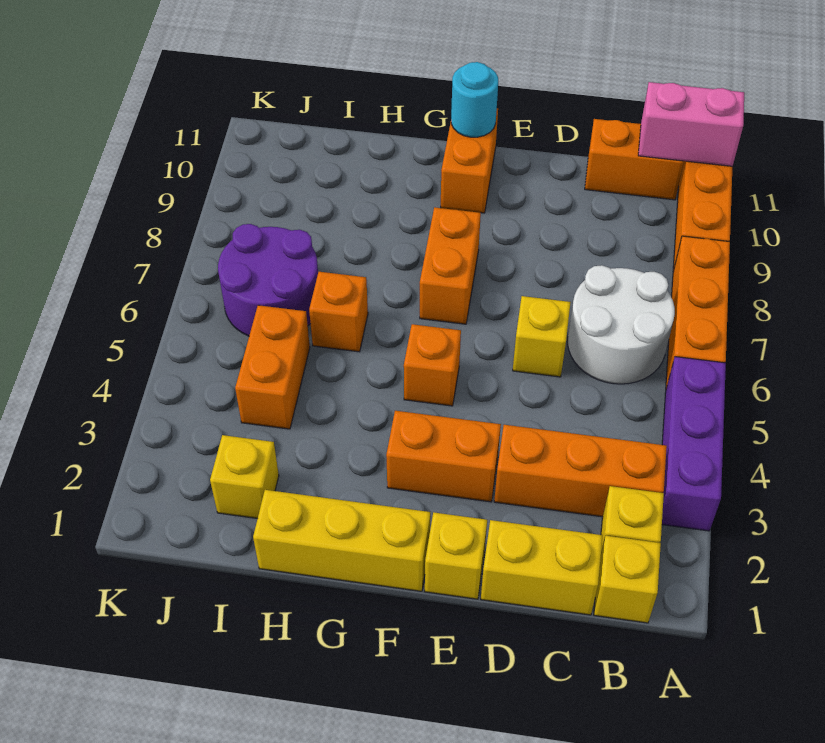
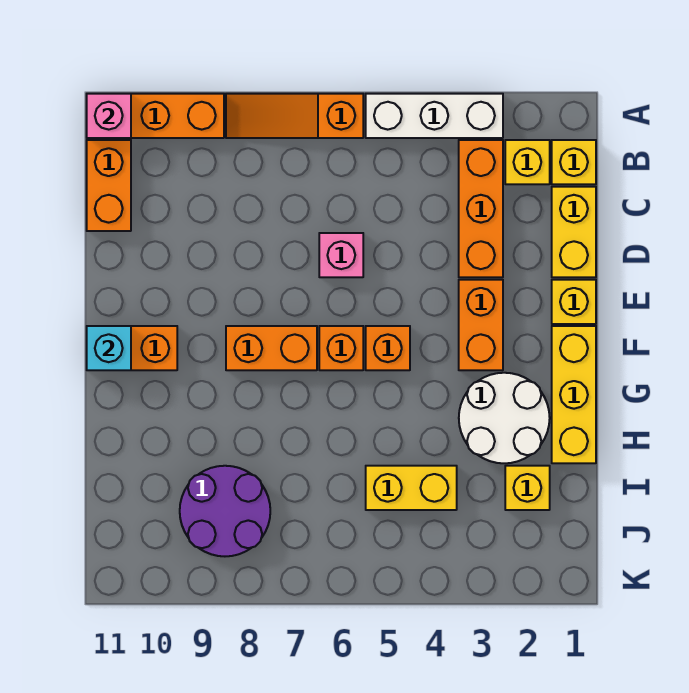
purple brick A3:A5 level 1 -> white brick A3:A5 level 1
orange brick A6:A8 level 1 -> orange slope A6:A8 level 1 top 6
pink brick A11:B11 level 2 -> pink brick A11 level 2
white round brick B6:C7 level 1 -> white round brick G2:H3 level 1
yellow brick D6 level 1 -> pink brick D6 level 1
cyan round brick F11 level 2 -> cyan brick F11 level 2
orange brick H6 level 1 -> orange brick F6 level 1
orange brick I4:I5 level 1 -> yellow brick I4:I5 level 1
purple round brick I6:J7 level 1 -> purple round brick I8:J9 level 1

